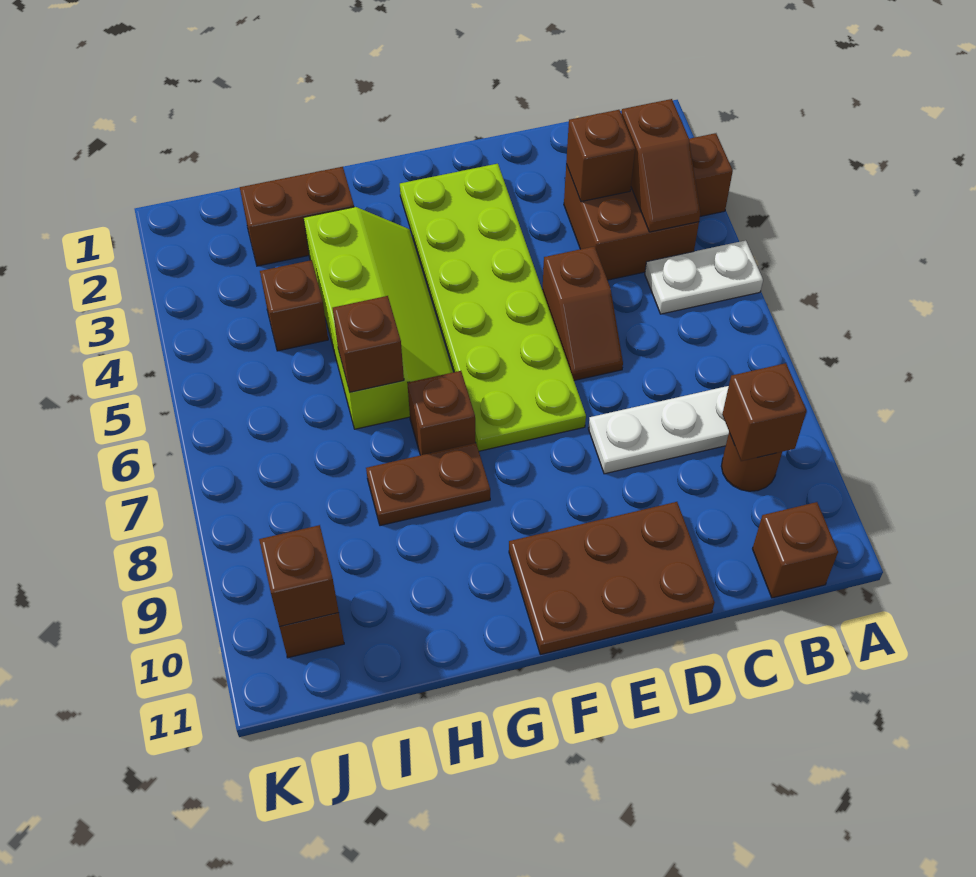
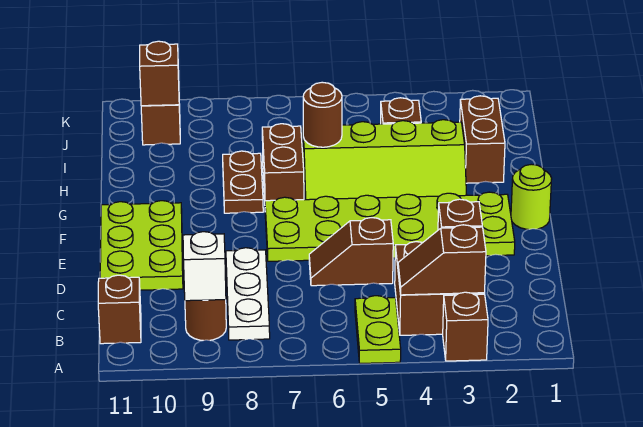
white plate A5:B5 level 1 -> lime plate A5:B5 level 1
brown brick B9 level 2 -> white brick B9 level 2
brown plate D10:F11 level 1 -> lime plate D10:F11 level 1
none -> lime round brick F1 level 1
brown brick G7 level 1 -> brown brick G7:H7 level 1
brown brick H6 level 2 -> brown round brick H6 level 2

